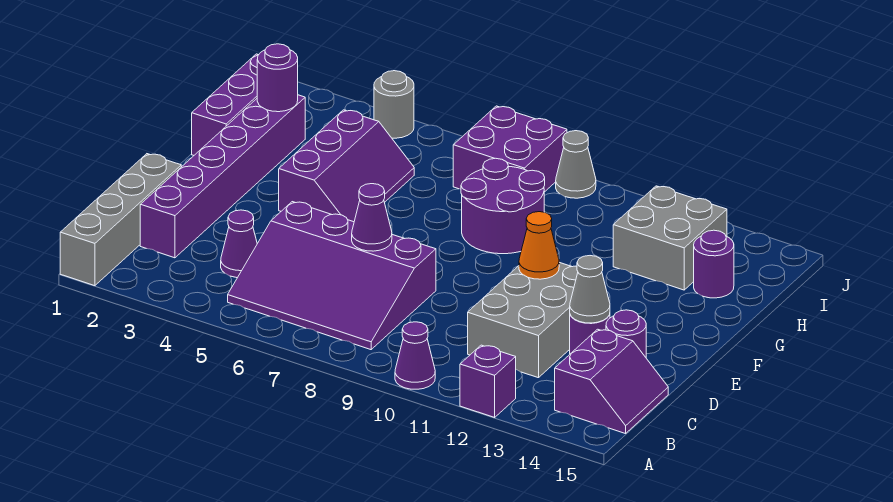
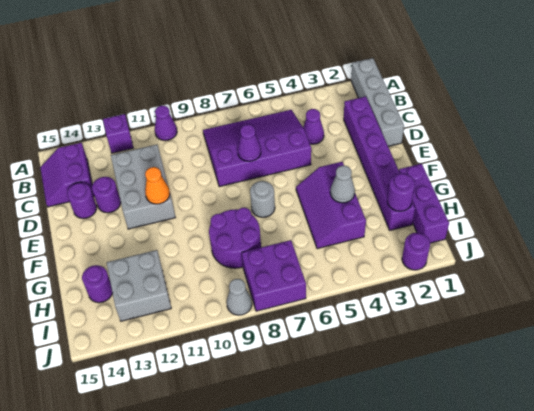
grey cone D13 level 2 -> grey cone G4 level 2
none -> purple round brick J2 level 1
grey round brick J4 level 1 -> grey round brick F7 level 1

